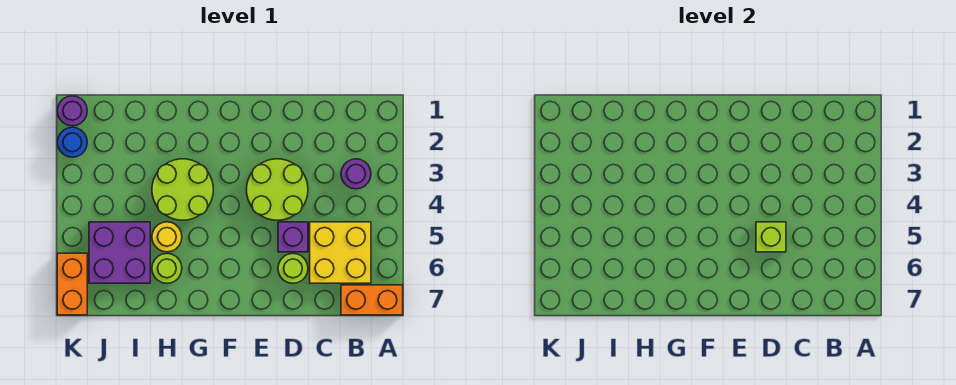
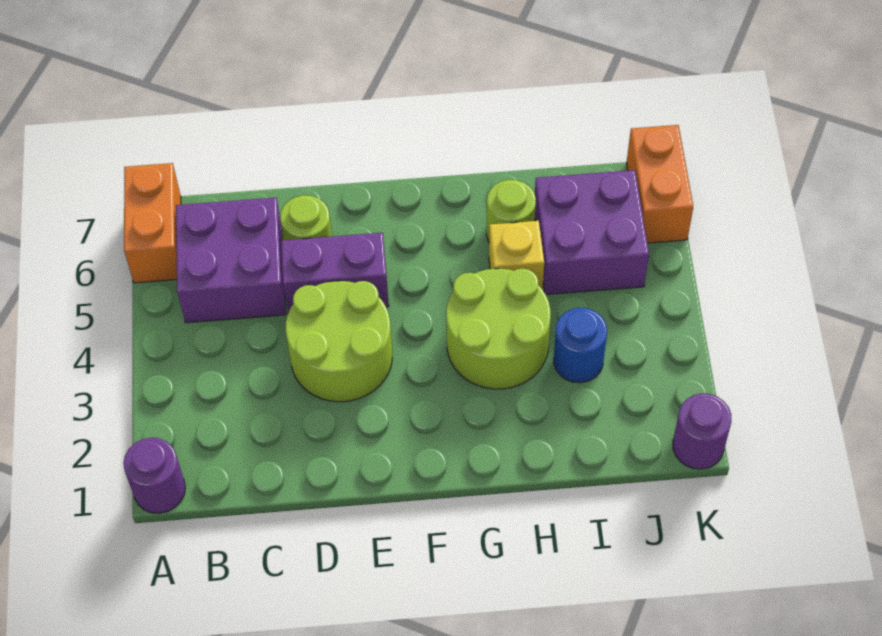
orange brick A7:B7 level 1 -> orange brick A6:A7 level 1
purple round brick B3 level 1 -> purple round brick A1 level 1
yellow brick B5:C6 level 1 -> purple brick B5:C6 level 1
purple brick D5 level 1 -> purple brick D5:E5 level 1
lime brick D5 level 2 -> none
yellow round brick H5 level 1 -> yellow brick H5 level 1
blue round brick K2 level 1 -> blue round brick I3 level 1

